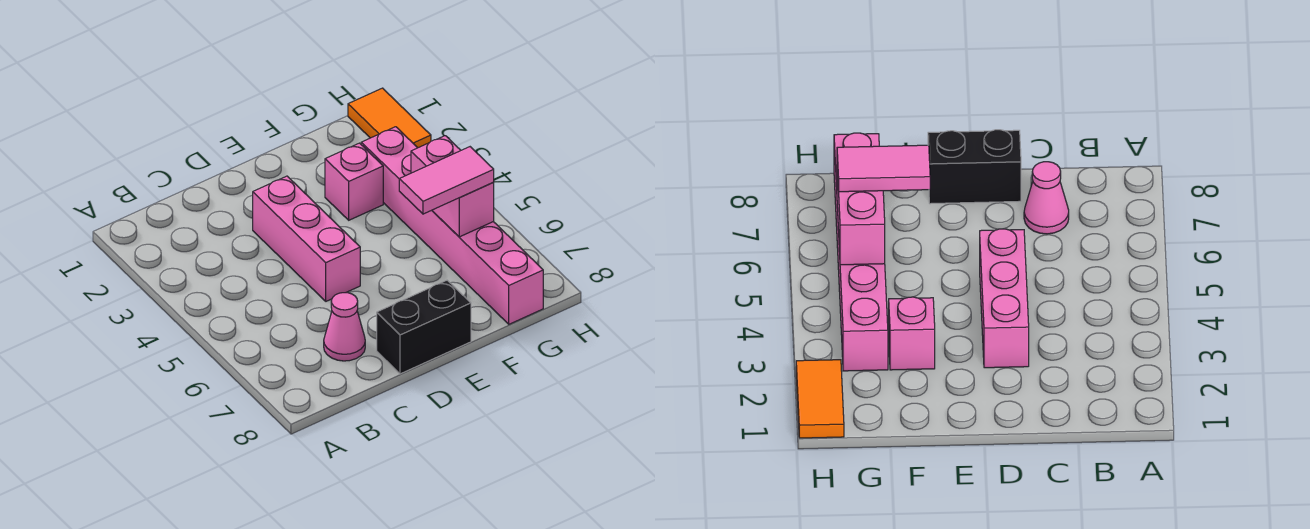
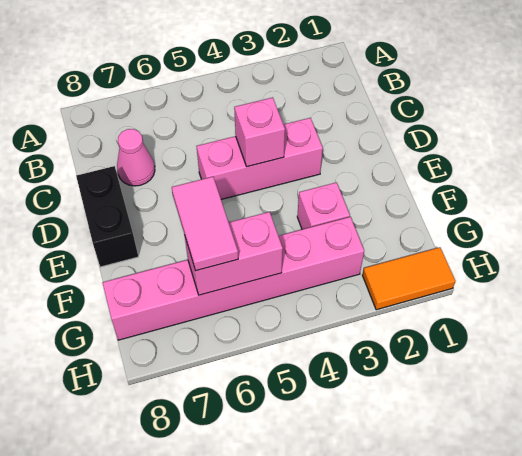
none -> pink brick D4 level 2

